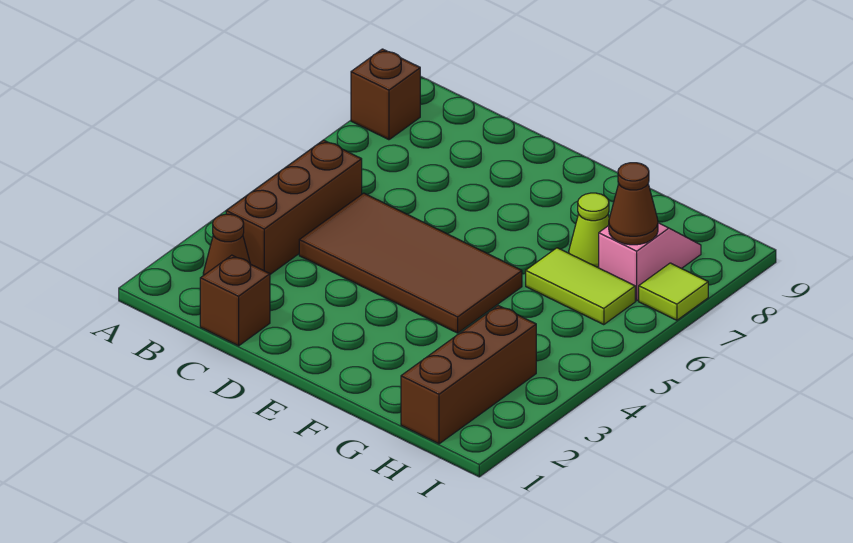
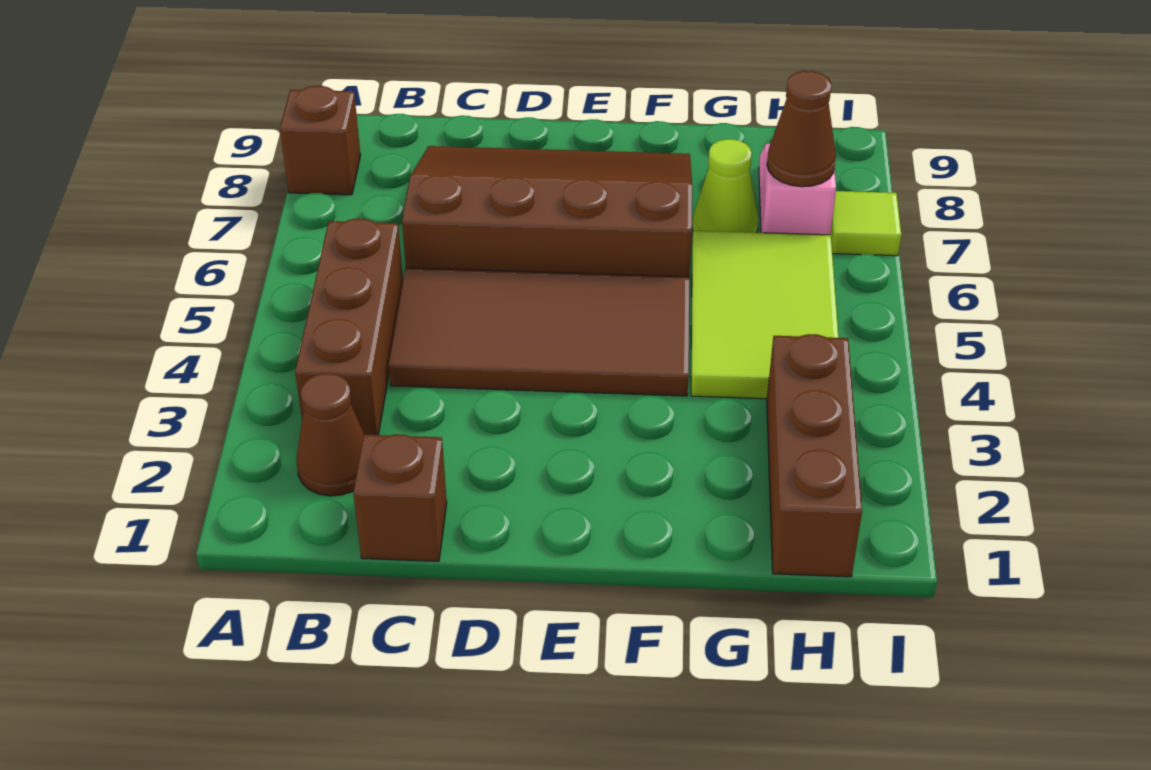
none -> brown slope C6:F8 level 1 top 6
lime tile G6:H6 level 1 -> lime tile G4:H6 level 1

